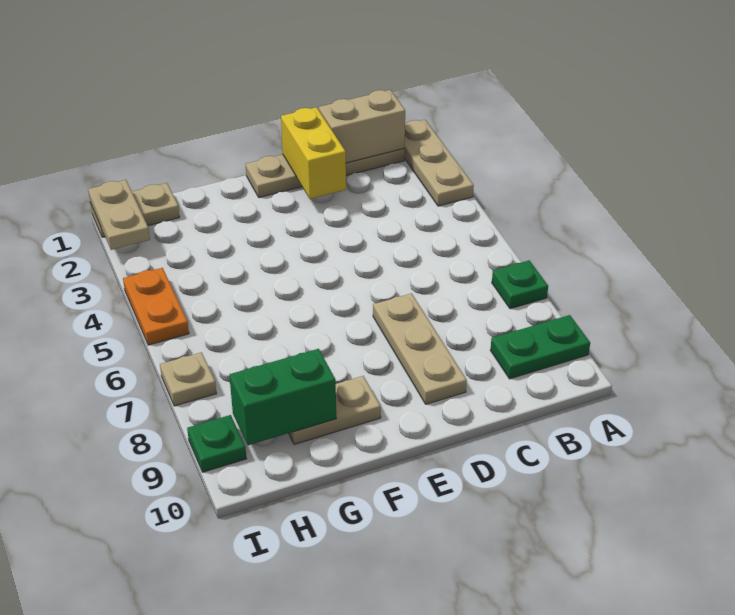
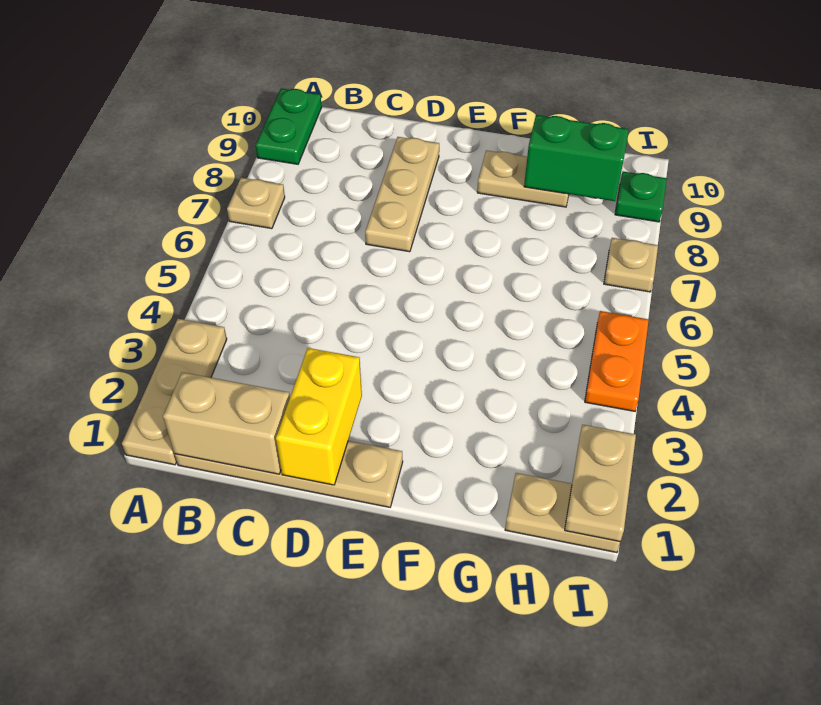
green plate A7 level 1 -> tan plate A7 level 1
green plate A9:B9 level 1 -> green plate A9:A10 level 1

